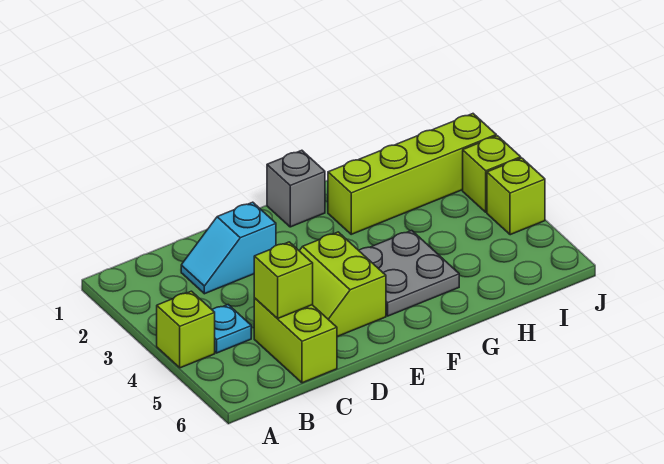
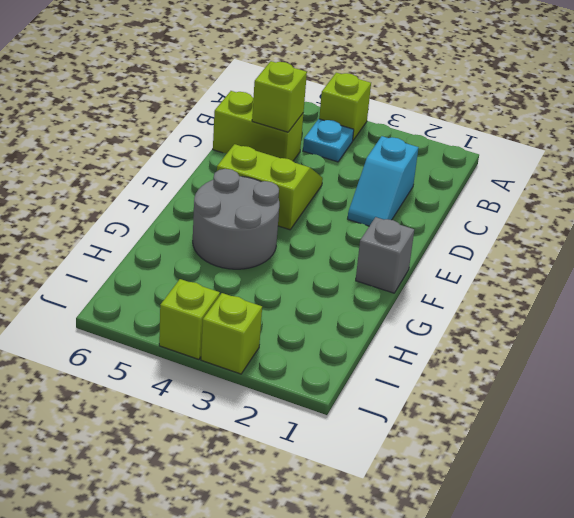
cyan slope C2:D2 level 1 top D -> cyan slope C2:D2 level 1 top C
grey plate F4:G5 level 1 -> grey round brick F4:G5 level 1
lime brick G2:J2 level 1 -> none

